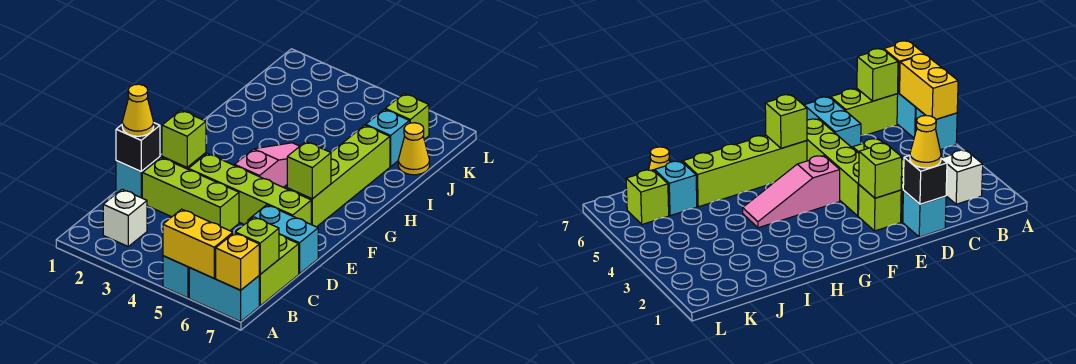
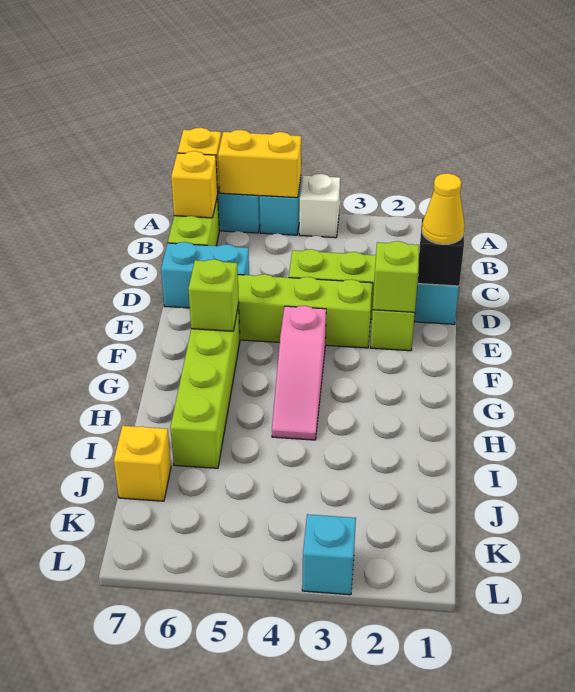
white brick B2 level 1 -> white brick A4 level 1
lime brick B7 level 2 -> yellow brick B7 level 2
cyan brick J6 level 1 -> cyan brick L3 level 1
yellow cone J7 level 1 -> yellow brick J7 level 1
lime brick K6 level 1 -> none

